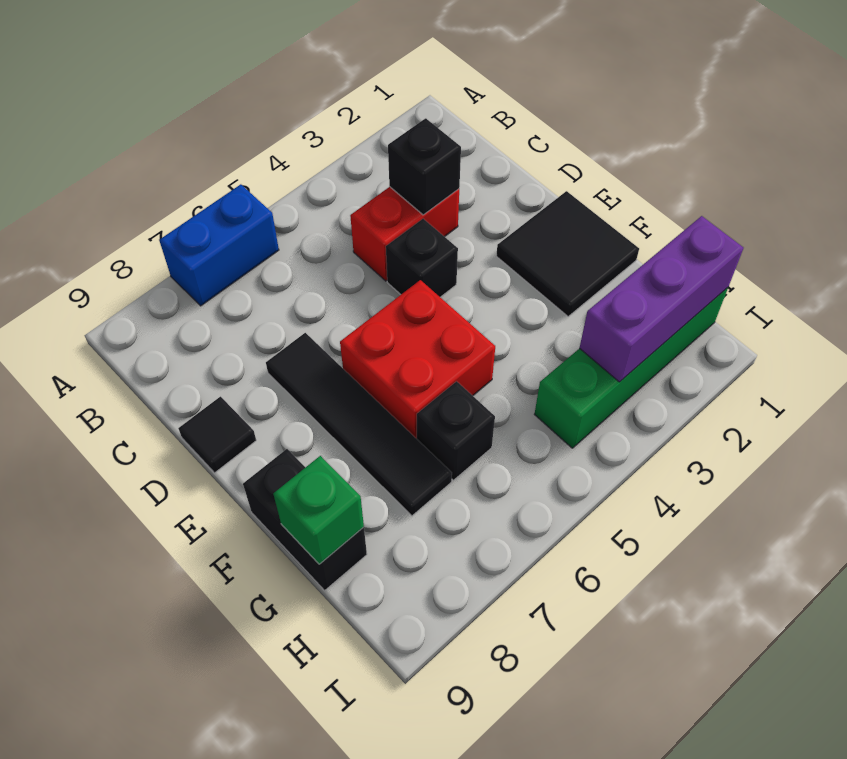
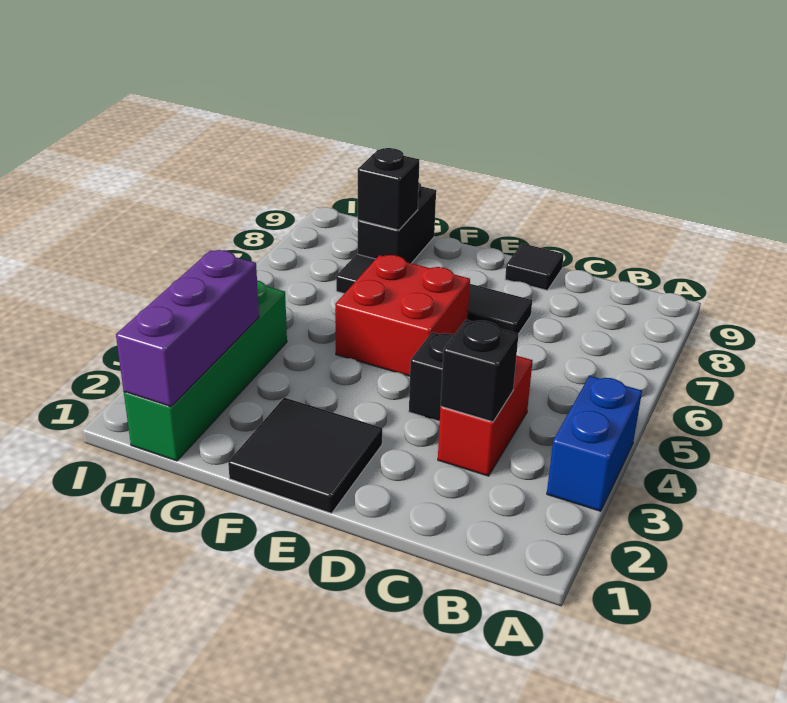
blue brick A6:A7 level 1 -> blue brick A3:A4 level 1
black brick F9:G9 level 1 -> black brick G8:G9 level 1
black brick G6 level 1 -> black brick G8 level 2
green brick G9 level 2 -> none

